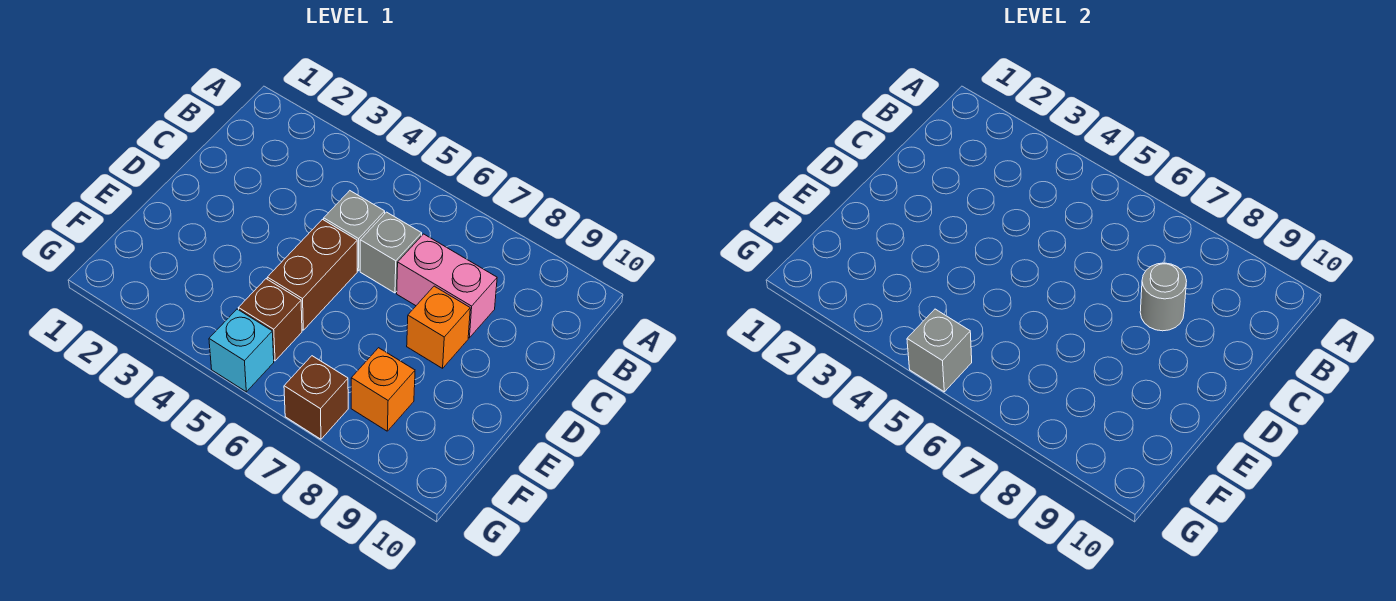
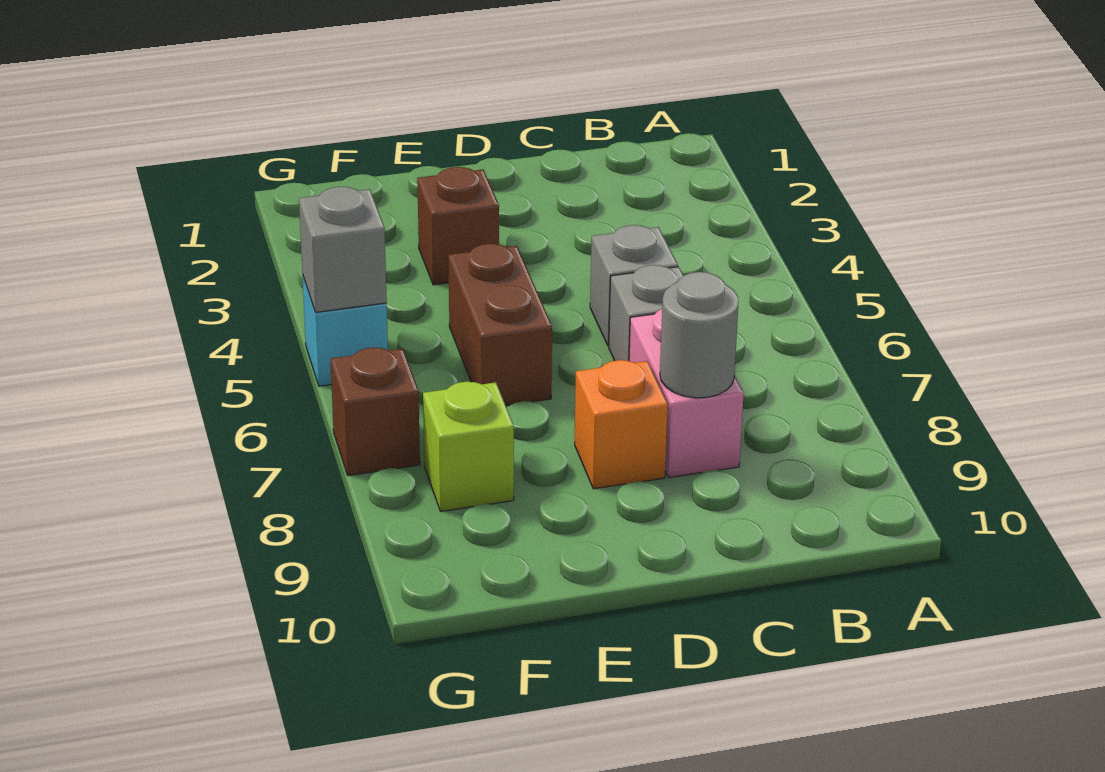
brown brick D5:E5 level 1 -> brown brick E5:E6 level 1
brown brick F5 level 1 -> brown brick E3 level 1
orange brick F8 level 1 -> lime brick F8 level 1

